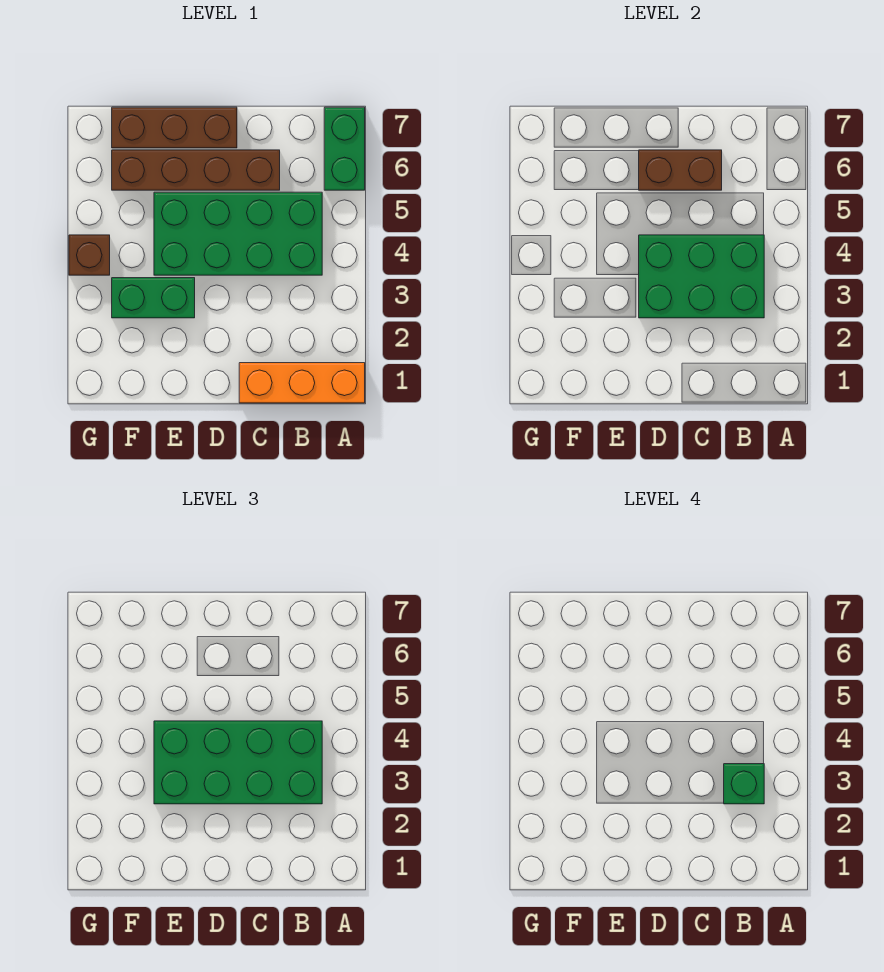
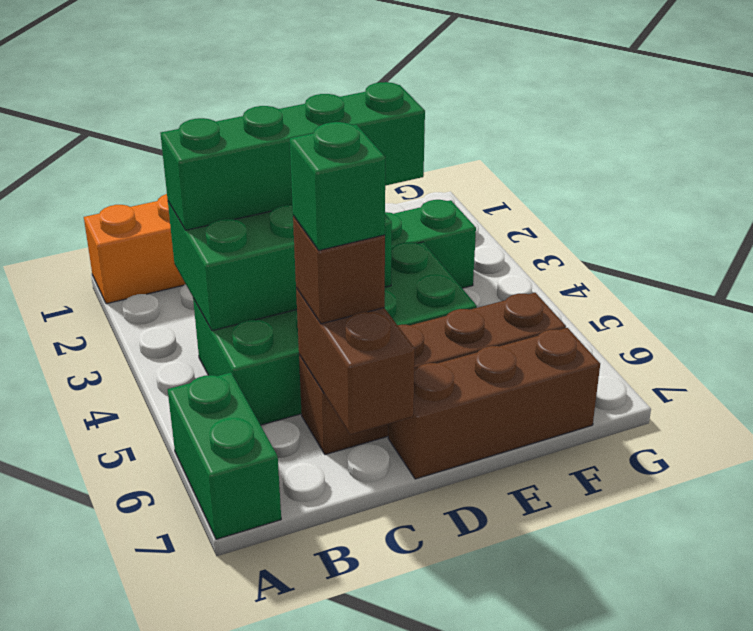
green brick B3:E4 level 3 -> green brick B3:E3 level 3
green brick B3 level 4 -> green brick C6 level 4
brown brick C6:D6 level 2 -> brown brick C6:C7 level 2
brown brick G4 level 1 -> brown brick C6 level 3

